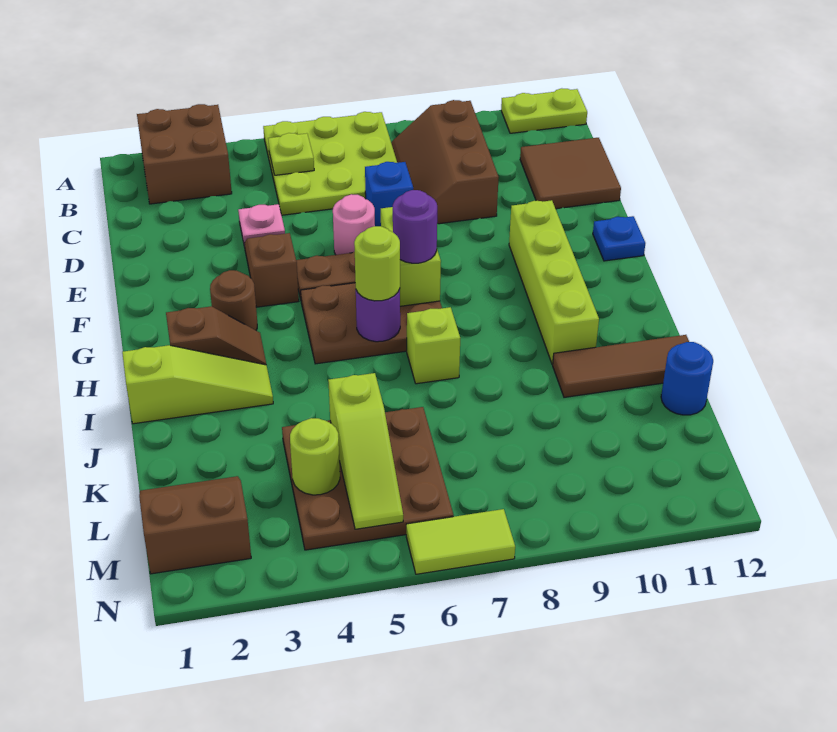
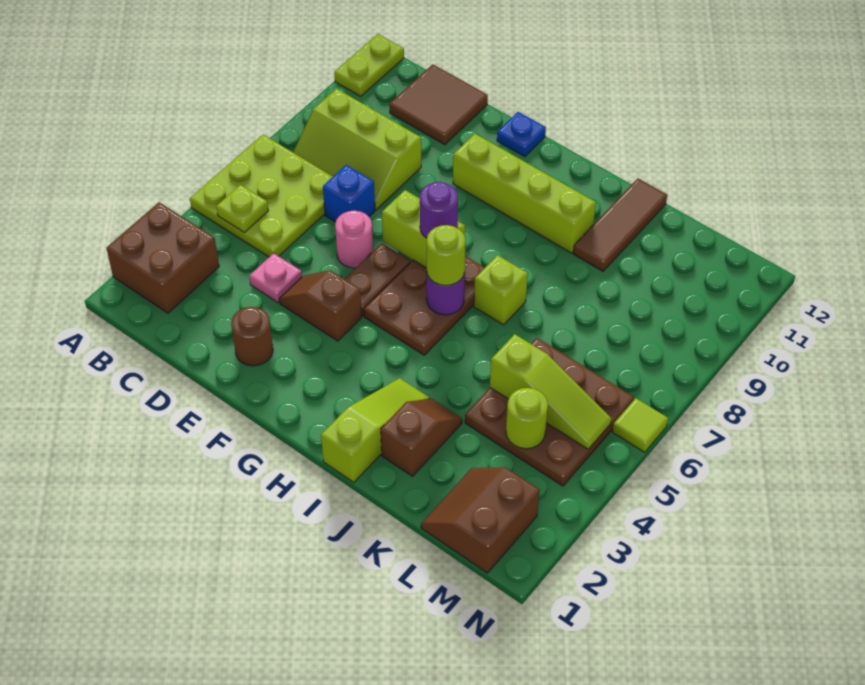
brown slope B8:D9 level 1 top 9 -> lime slope B8:D9 level 1 top 9
brown round brick G3 level 1 -> brown round brick E2 level 1
brown slope H2:H3 level 1 top 2 -> brown slope J2:J3 level 1 top 2
blue round brick K12 level 1 -> none
lime tile N6:N7 level 1 -> lime tile N6 level 1

